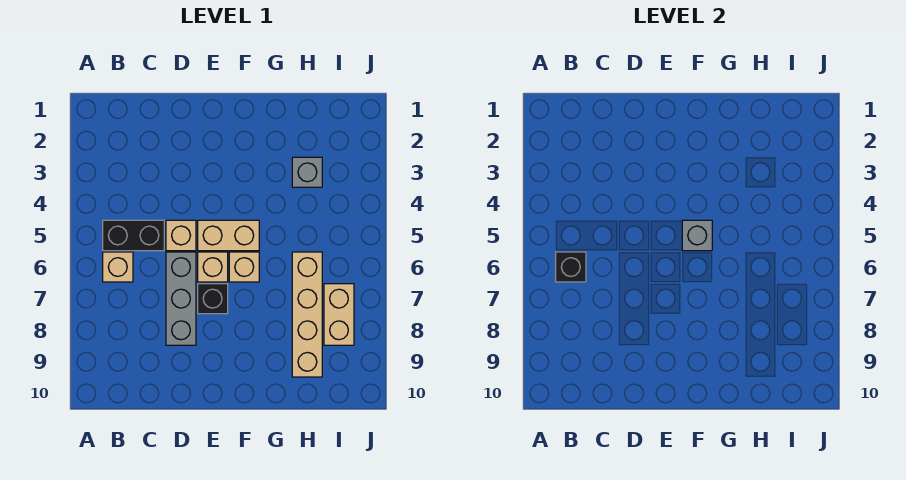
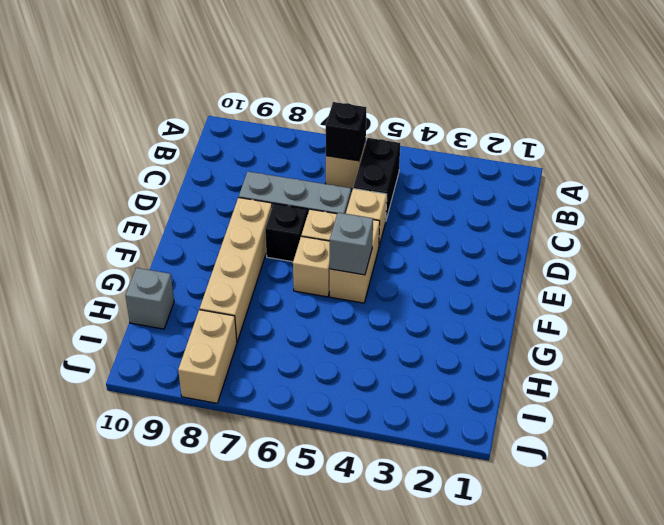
grey brick H3 level 1 -> grey brick H10 level 1
tan brick H6:H9 level 1 -> tan brick E8:H8 level 1
tan brick I7:I8 level 1 -> tan brick I8:J8 level 1

